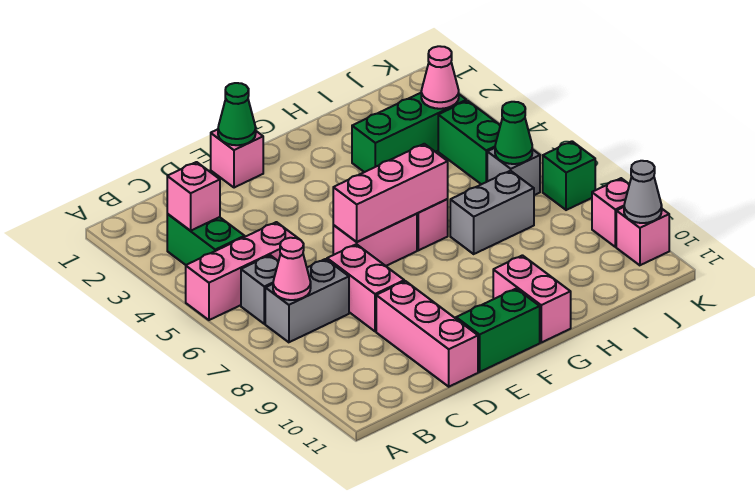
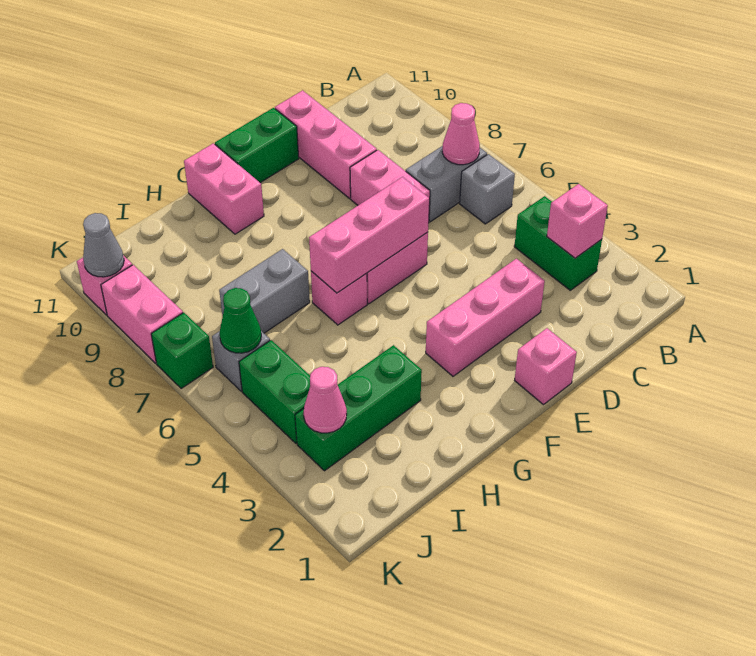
pink brick A5:C5 level 1 -> pink brick D3:F3 level 1
green cone E1 level 2 -> none
pink brick K9 level 1 -> pink brick K8:K9 level 1

